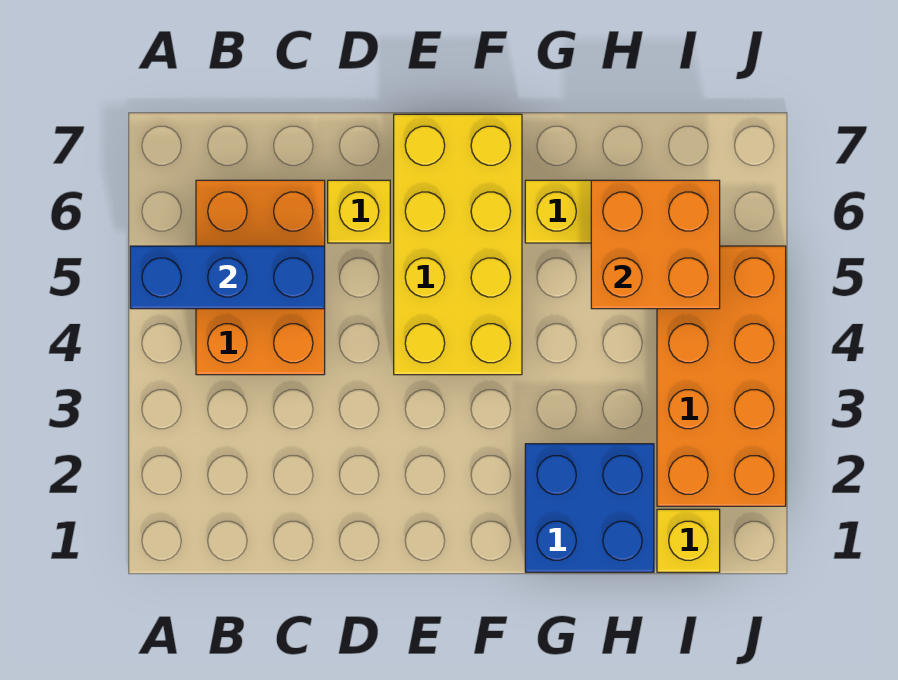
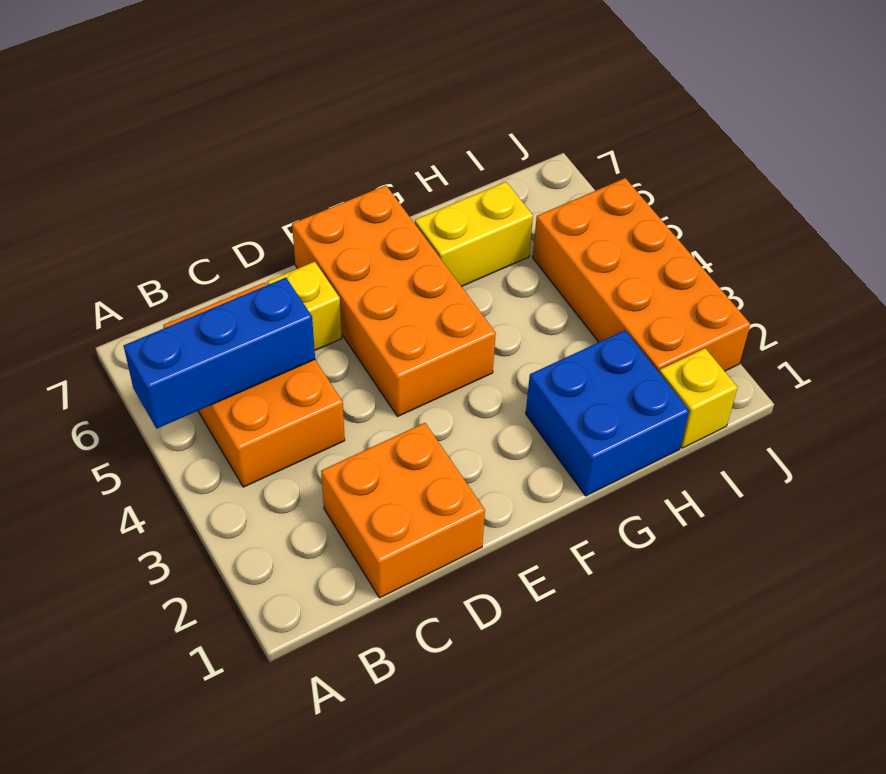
yellow brick E4:F7 level 1 -> orange brick E4:F7 level 1
orange brick H5:I6 level 2 -> orange brick C1:D2 level 1

